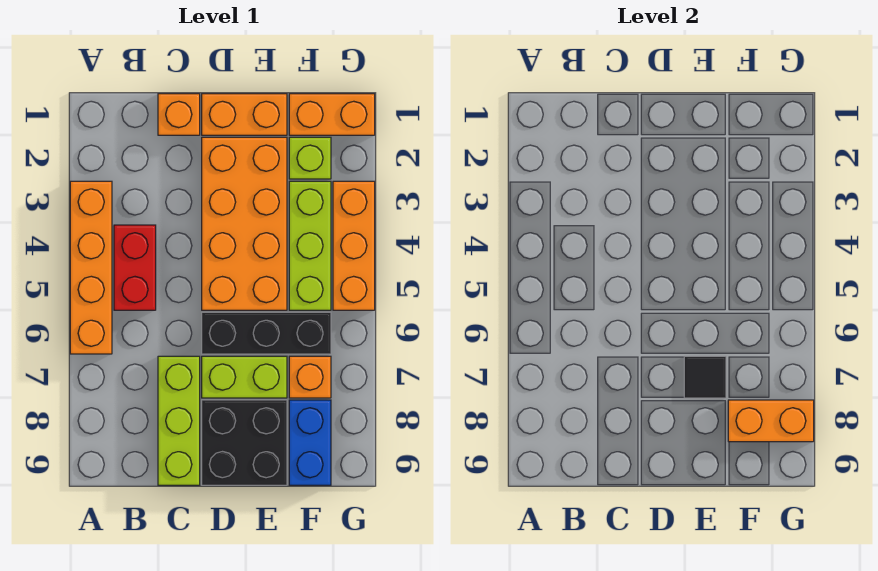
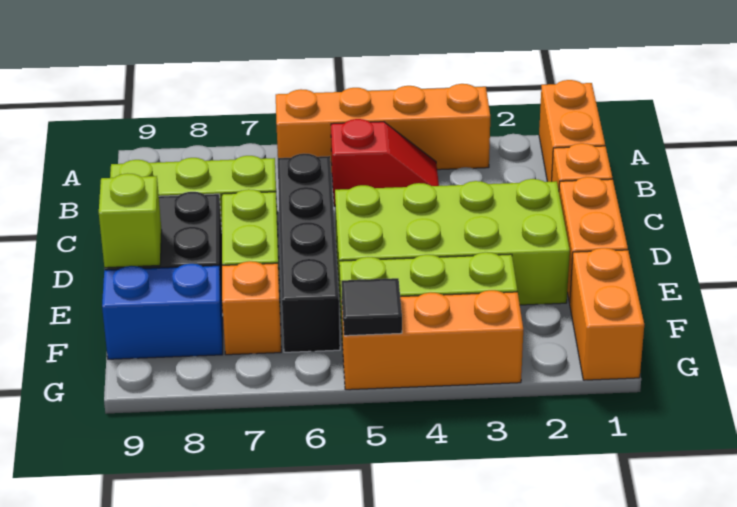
red brick B4:B5 level 1 -> red slope B4:B5 level 1 top 5
orange brick D2:E5 level 1 -> lime brick D2:E5 level 1
black brick D6:F6 level 1 -> black brick C6:F6 level 1
black tile E7 level 2 -> black tile G5 level 2
lime brick F2 level 1 -> lime brick E9 level 2
orange brick F8:G8 level 2 -> orange brick A1:B1 level 1

